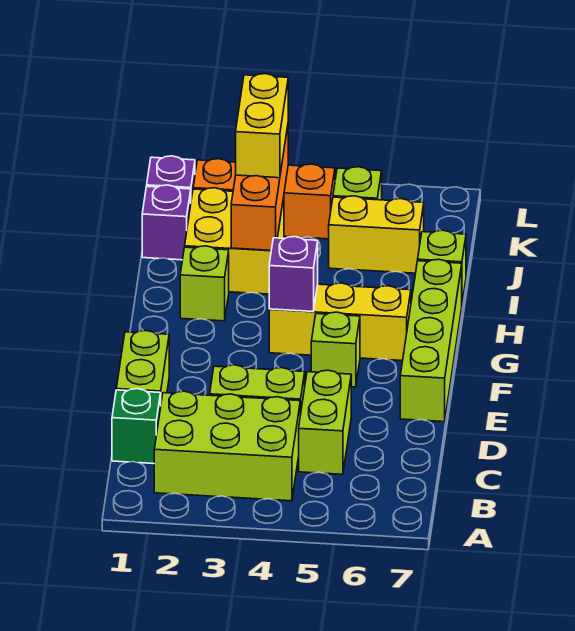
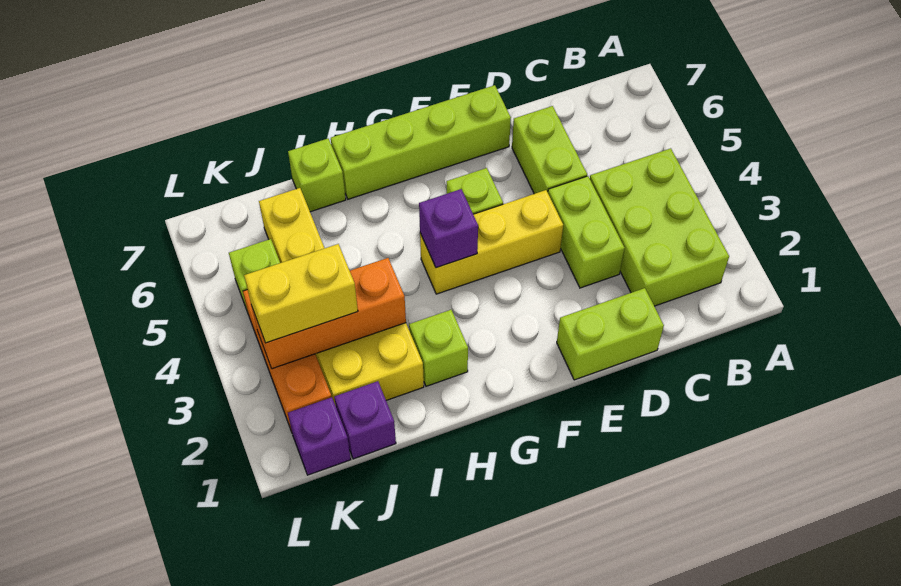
green brick C1 level 1 -> none
lime brick C5:D5 level 1 -> lime brick D5:D6 level 1
yellow brick G4:G6 level 1 -> yellow brick E4:G4 level 1

